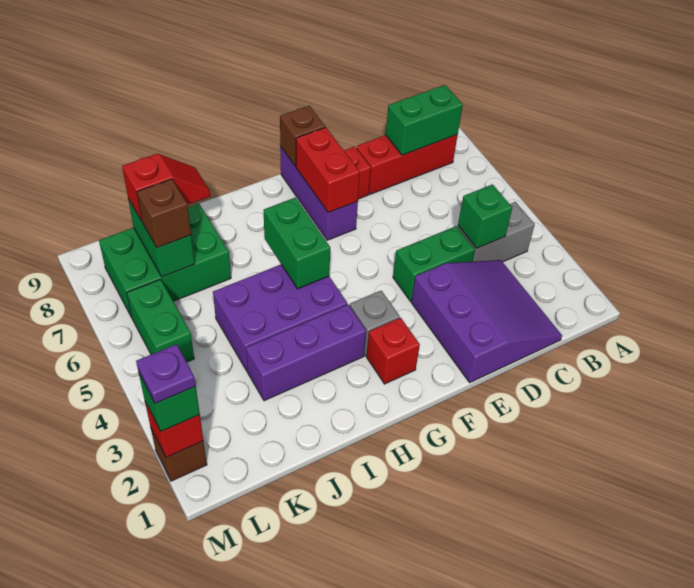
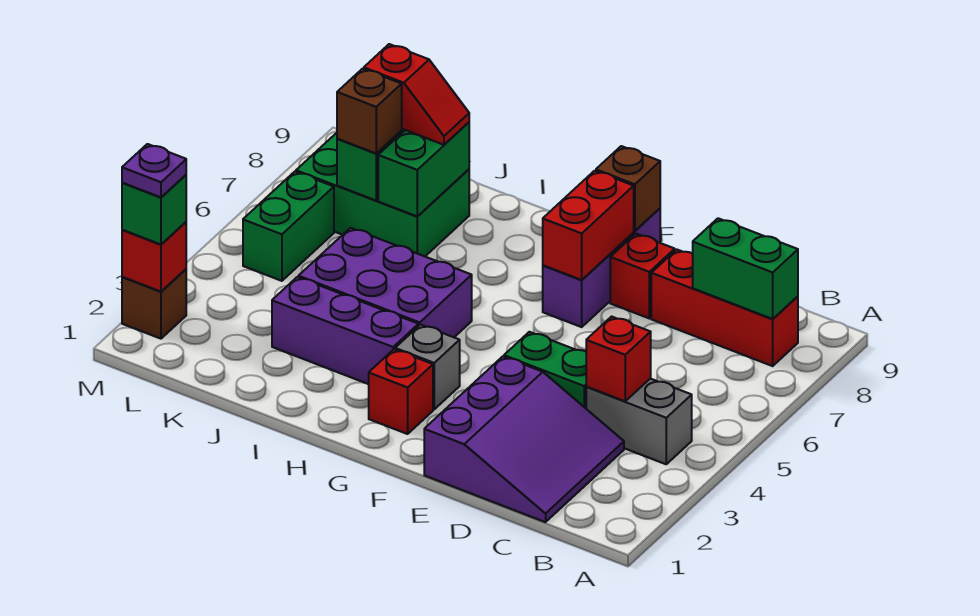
green brick C4 level 2 -> red brick C4 level 2
green brick H5:H6 level 2 -> green brick J7:J8 level 2

